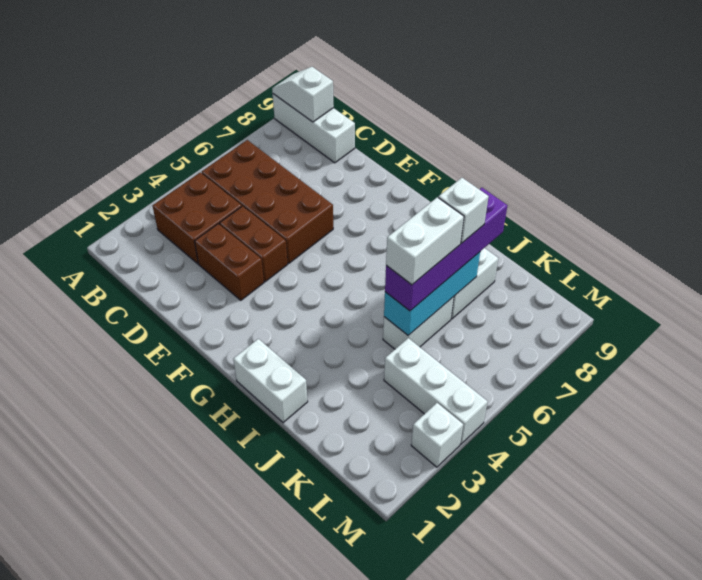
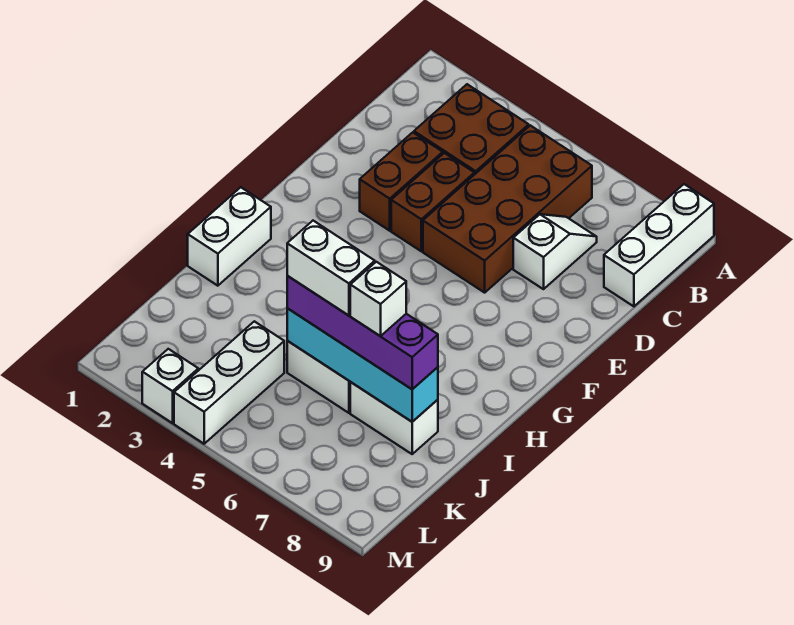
white slope A9:B9 level 2 top B -> white slope C7:D7 level 1 top D
cyan brick J5:J7 level 2 -> cyan brick J5:J8 level 2

